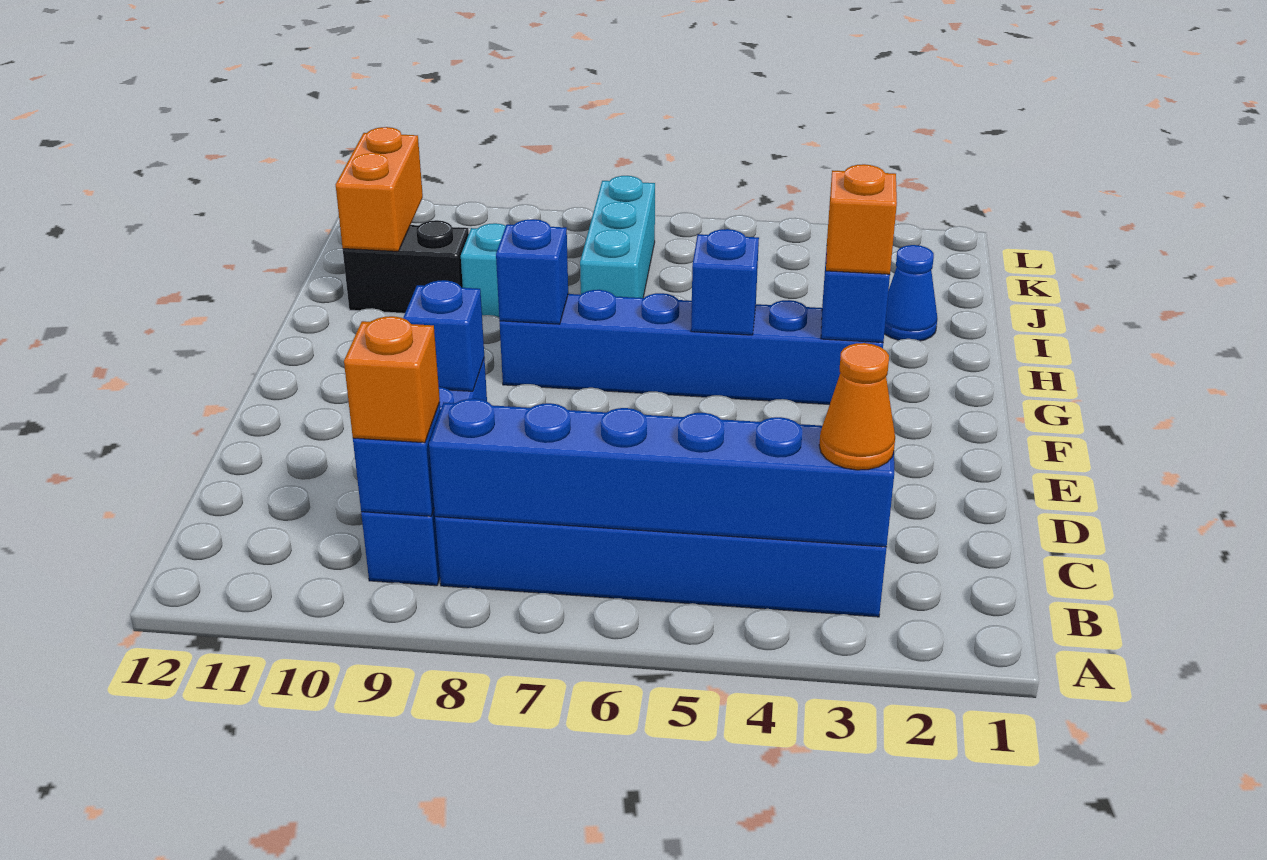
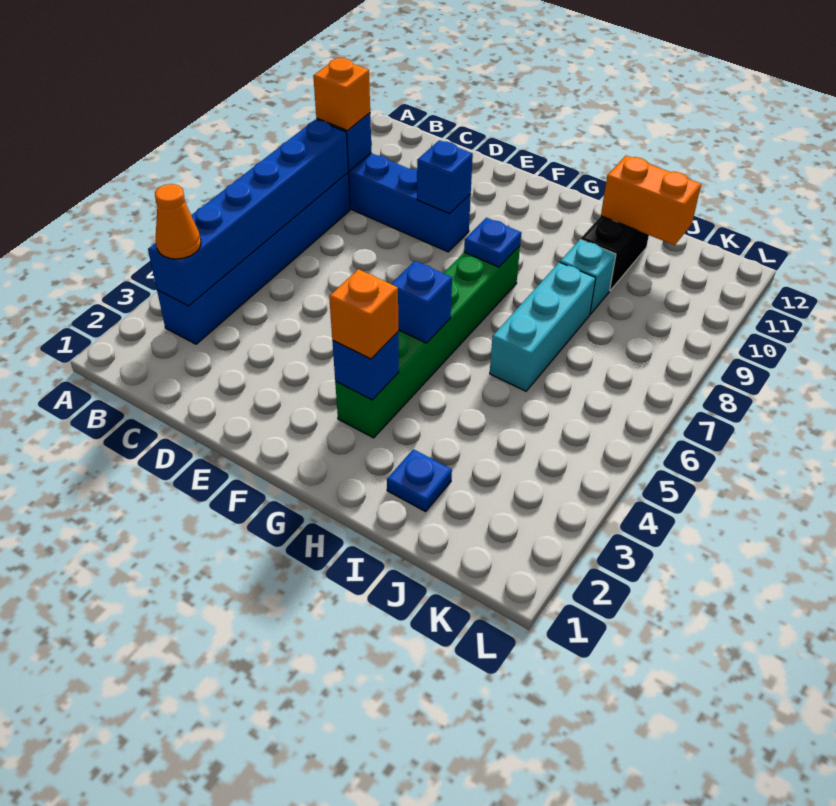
blue brick G3:G8 level 1 -> green brick G3:G8 level 1
blue brick G8 level 2 -> blue plate G8 level 2
blue cone I2 level 1 -> blue plate I2 level 1
cyan brick I7:K7 level 1 -> cyan brick I6:I8 level 1

